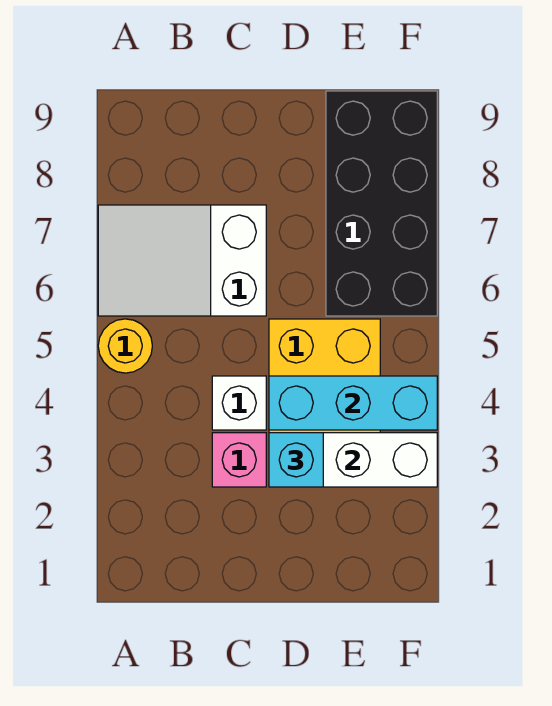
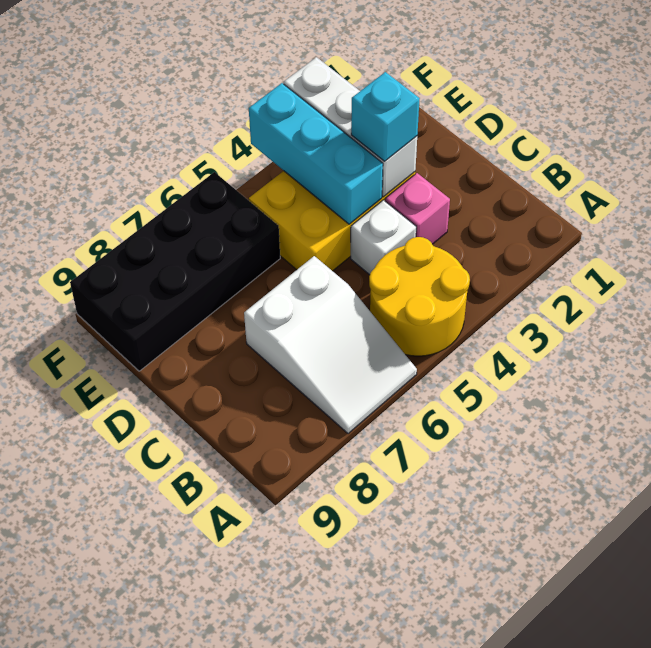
yellow round brick A5 level 1 -> yellow round brick A4:B5 level 1

